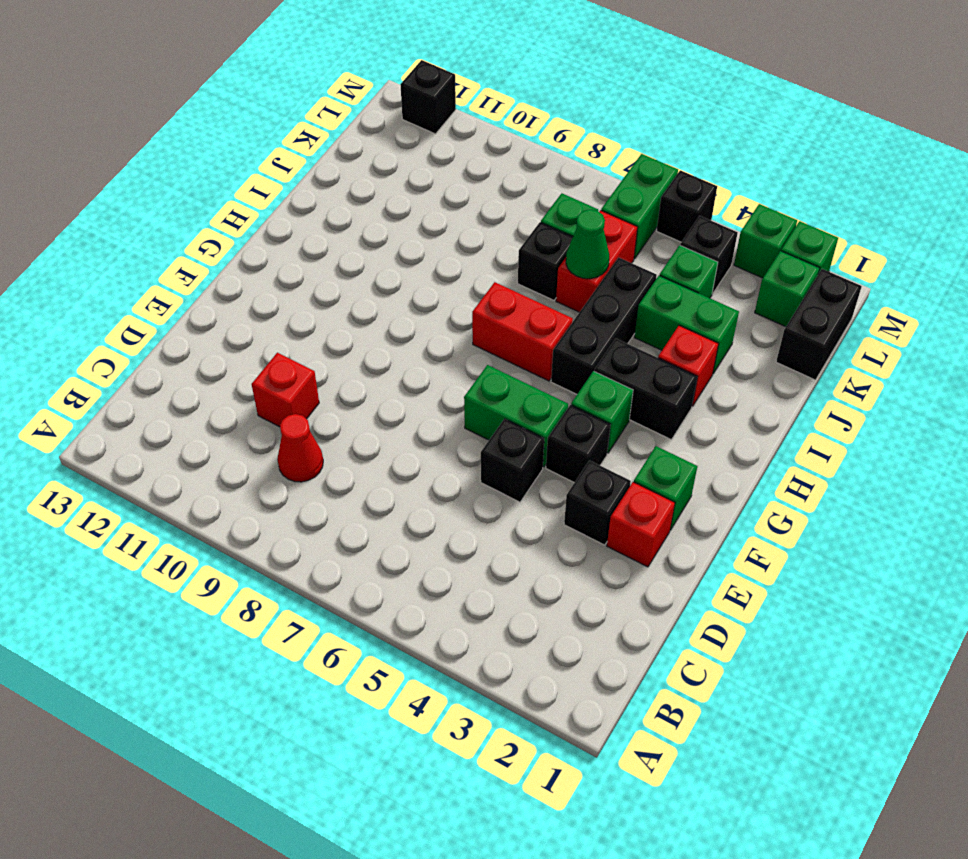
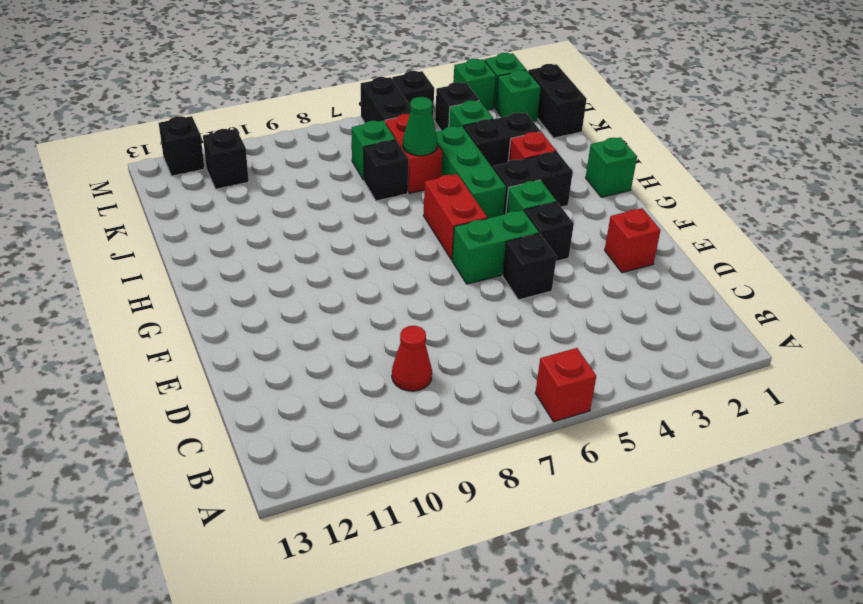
red brick D10 level 1 -> red brick A6 level 1
black brick E3 level 1 -> black brick L11 level 1
green brick F2 level 1 -> green brick H1 level 1
black brick H5:J5 level 1 -> green brick H5:J5 level 1
red brick H6:H7 level 1 -> red brick G6:H6 level 1
green brick J3:J4 level 1 -> black brick J3:J4 level 1
green brick L6:M6 level 1 -> black brick L6:M6 level 1

